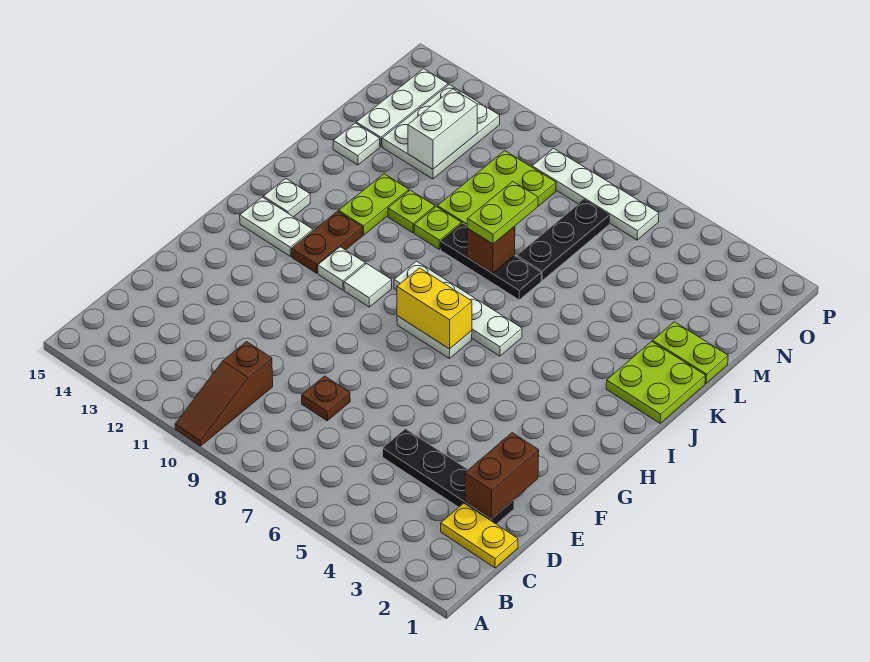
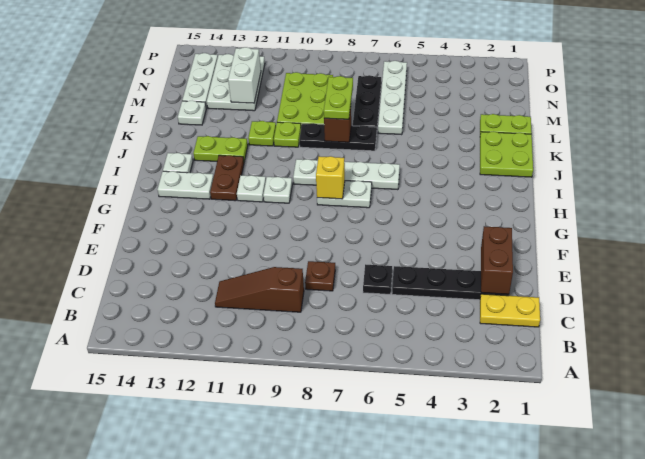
brown slope A10:C10 level 1 top C -> brown slope C9:C11 level 1 top 9
none -> black plate D6 level 1
yellow brick H7:H8 level 2 -> yellow brick H8 level 2
white tile H10 level 1 -> white plate H10 level 1
lime plate J12:K12 level 1 -> lime plate J12:J13 level 1
white plate O6:O9 level 1 -> white plate L6:O6 level 1

